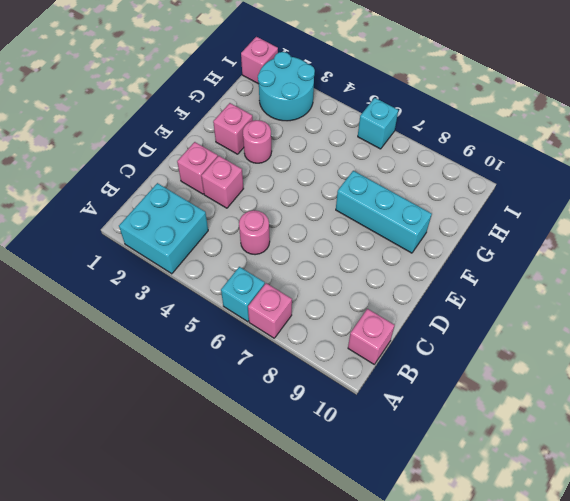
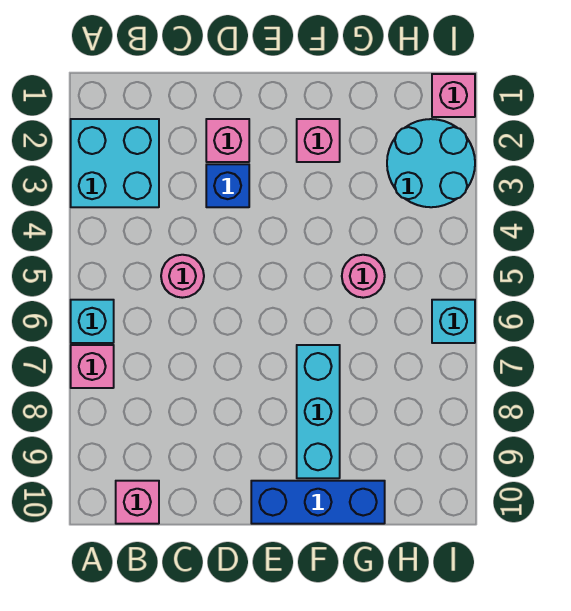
pink brick D3 level 1 -> blue brick D3 level 1
none -> blue brick E10:G10 level 1
pink round brick F3 level 1 -> pink round brick G5 level 1

